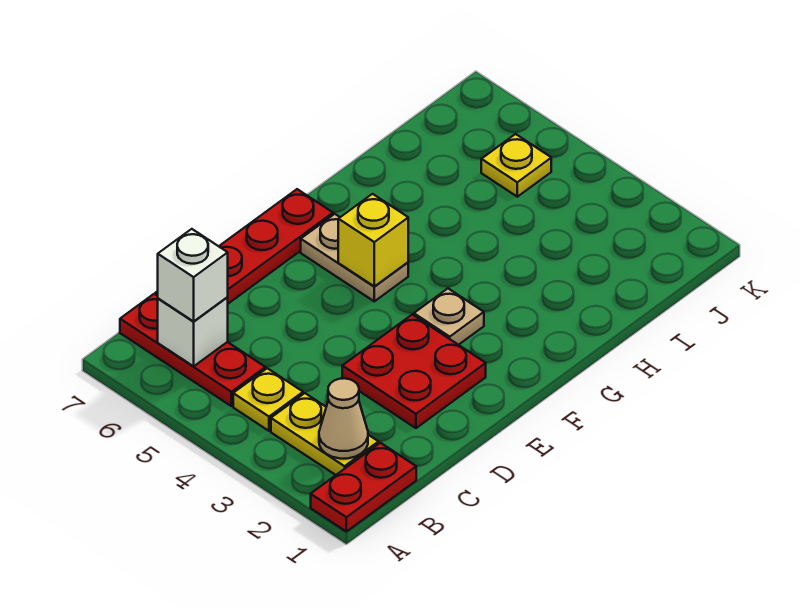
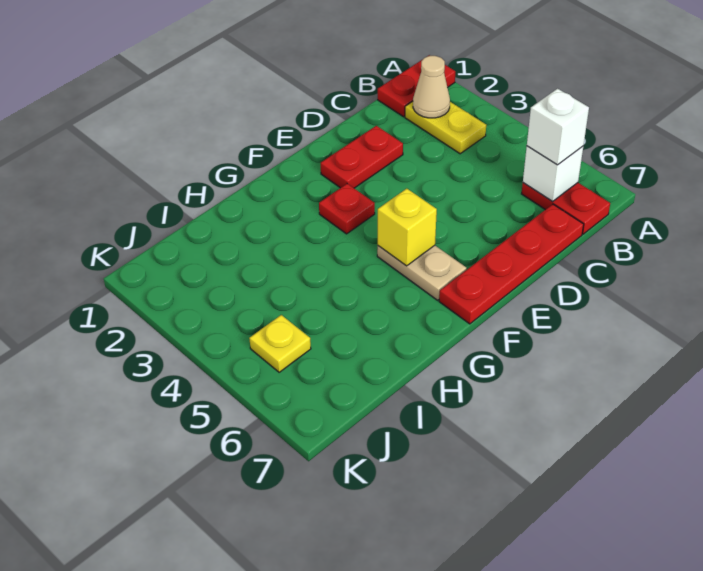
yellow plate B4 level 1 -> none
red plate B5:B7 level 1 -> red plate B6:B7 level 1
red plate D2:E3 level 1 -> red plate D2:E2 level 1
tan plate F3 level 1 -> red plate F3 level 1

